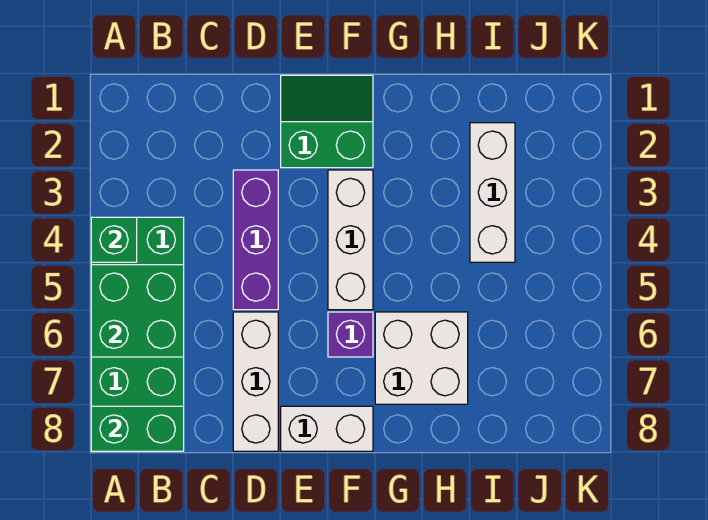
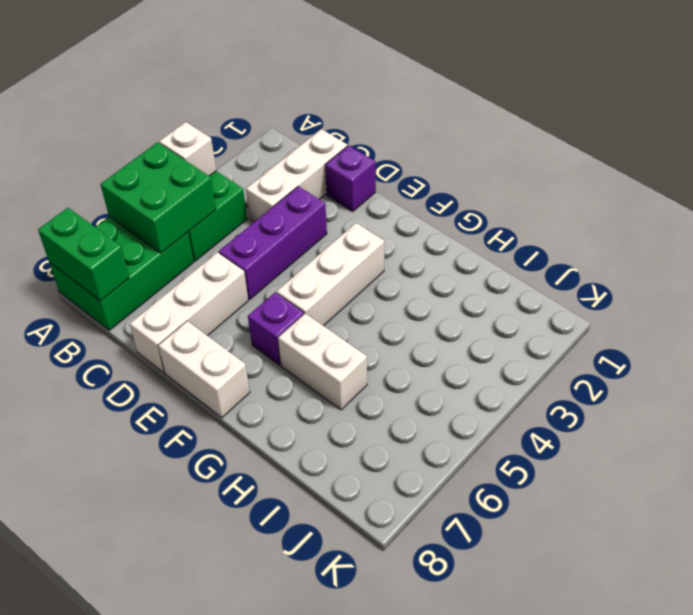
green brick A4 level 2 -> white brick A4 level 2
none -> purple brick D1 level 1
green slope E1:F2 level 1 top 2 -> none
white brick G6:H7 level 1 -> white brick G6:H6 level 1
white brick I2:I4 level 1 -> white brick C1:C3 level 1

